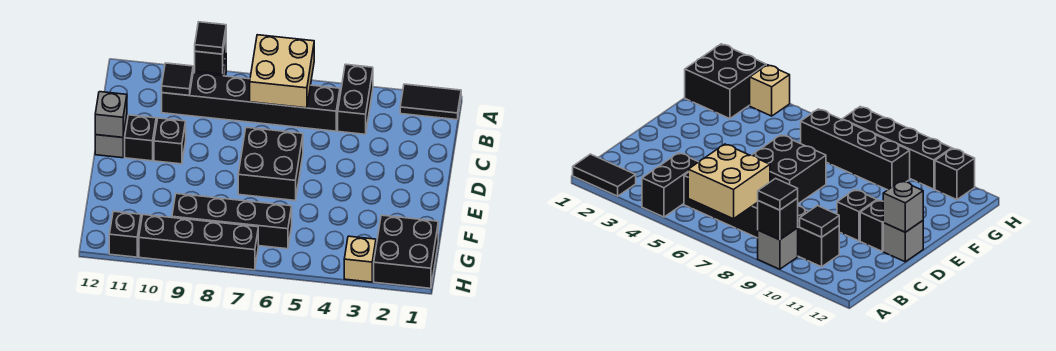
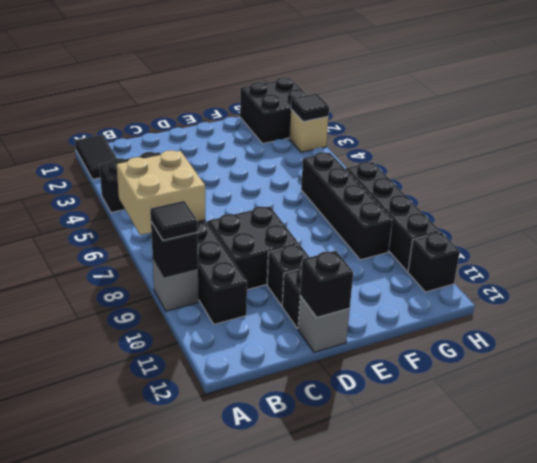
black tile B10 level 2 -> black tile H3 level 2
black brick D6:E7 level 1 -> black brick C8:D9 level 1
grey brick D12 level 2 -> black brick D12 level 2

